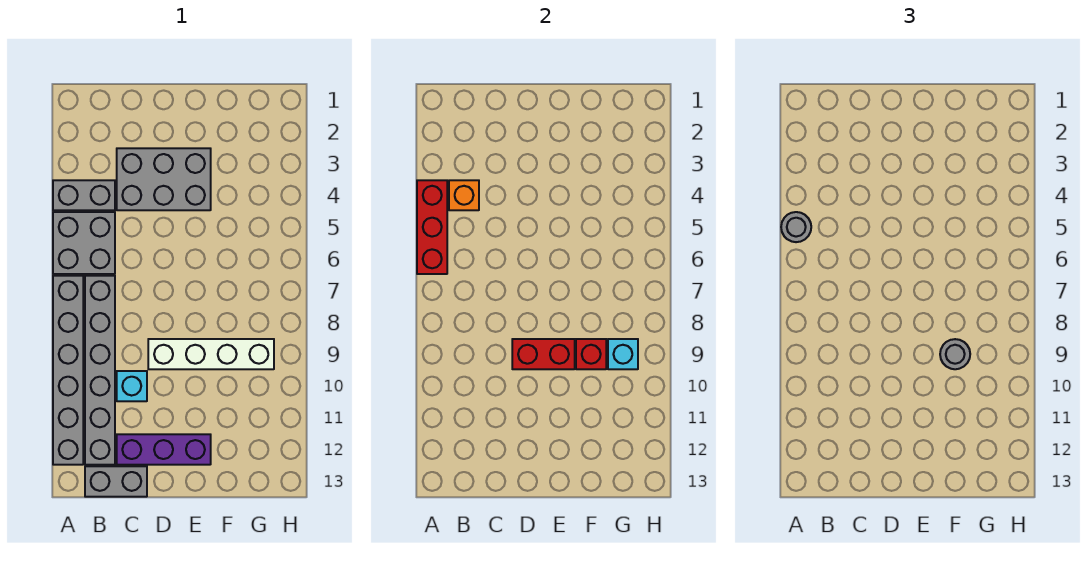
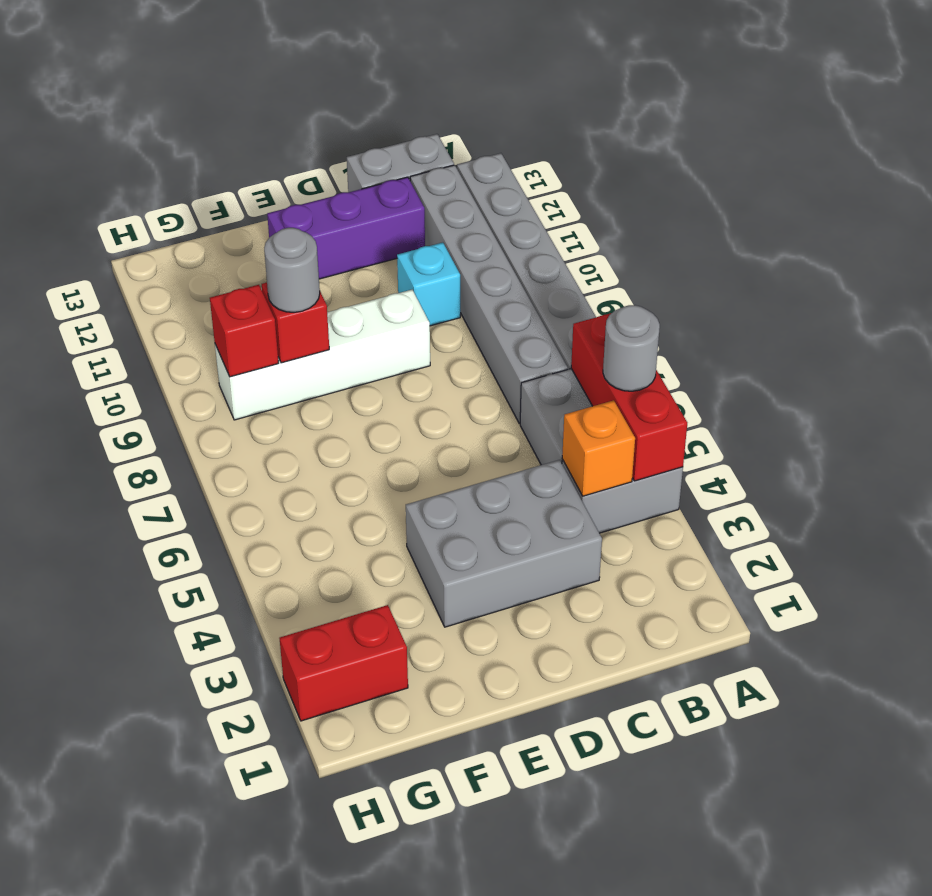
red brick D9:E9 level 2 -> red brick G2:H2 level 1
cyan brick G9 level 2 -> red brick G9 level 2

